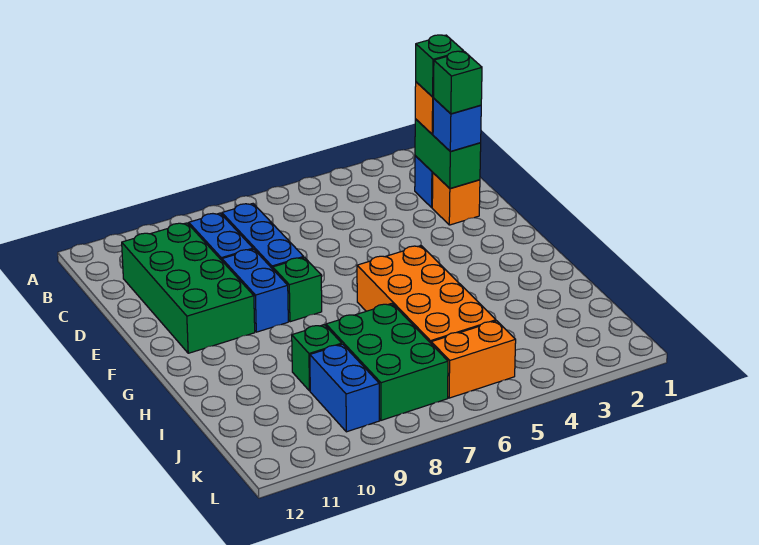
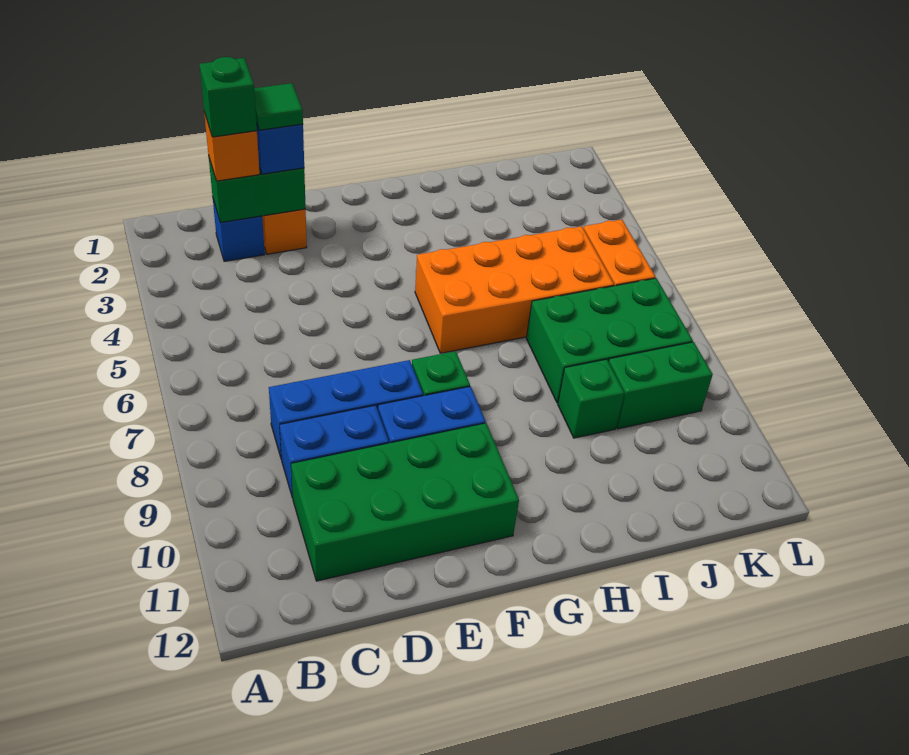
green brick D2 level 4 -> green tile D2 level 4
blue brick J9:K9 level 1 -> green brick J9:K9 level 1

